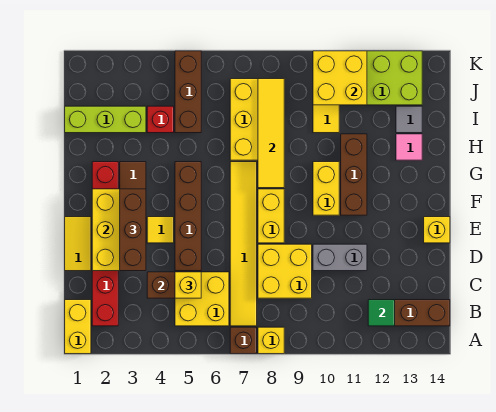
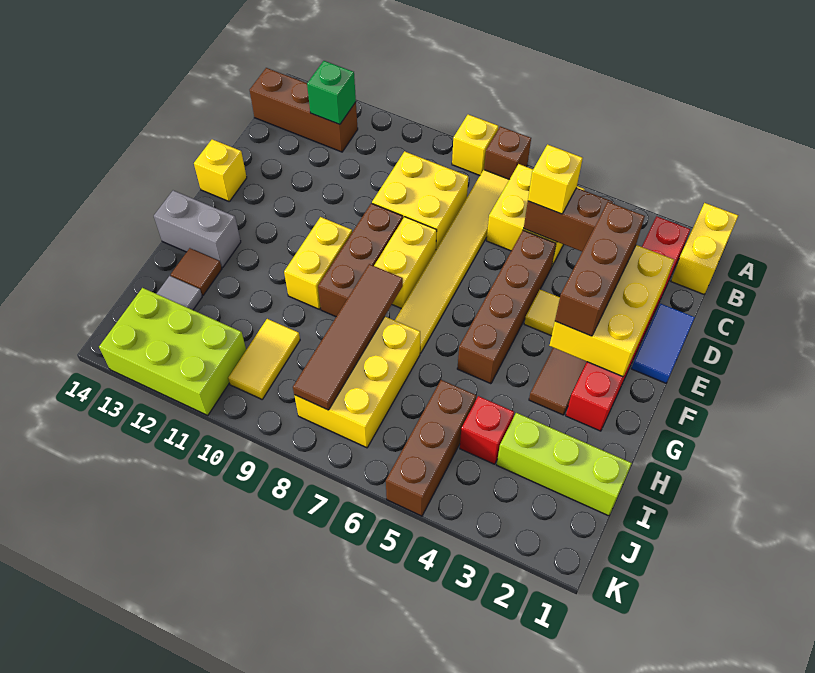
green tile B12 level 2 -> green brick B12 level 2
yellow tile D1:E1 level 1 -> blue tile D1:E1 level 1
grey brick D10:D11 level 1 -> grey brick G13:G14 level 1
brown brick F11:H11 level 1 -> brown brick E9:G9 level 1
yellow tile G8:J8 level 2 -> brown tile G8:J8 level 2
pink tile H13 level 1 -> brown tile H13 level 1
yellow brick J10:K11 level 2 -> none

